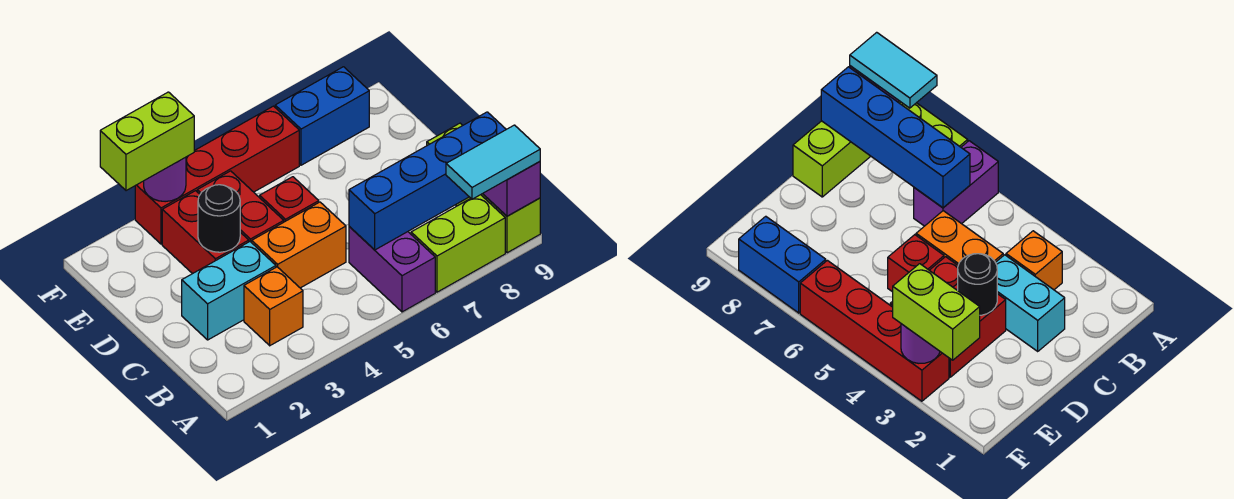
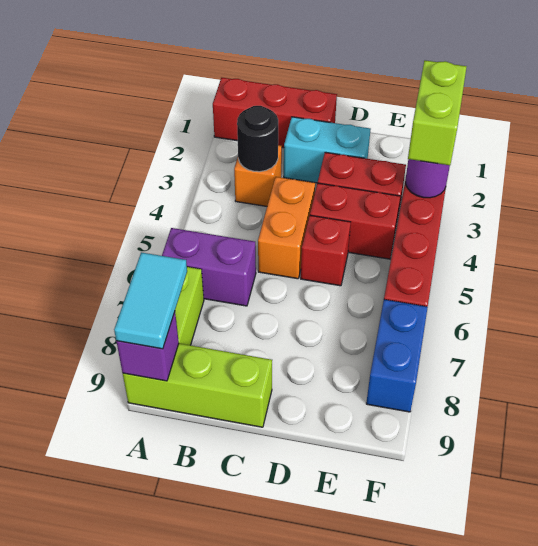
none -> red brick A1:C1 level 1
blue brick B6:B9 level 2 -> none
cyan brick C2:C3 level 1 -> cyan brick C2:D2 level 1
black round brick D3 level 2 -> black round brick B3 level 2

